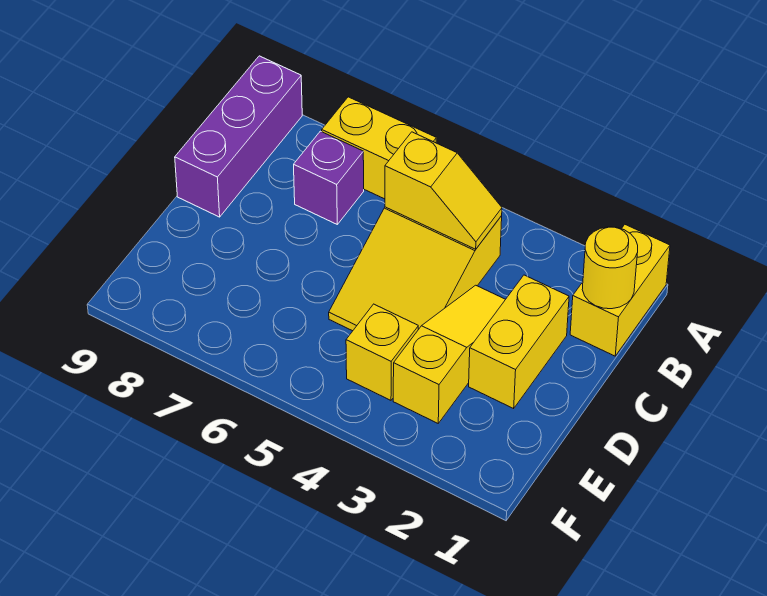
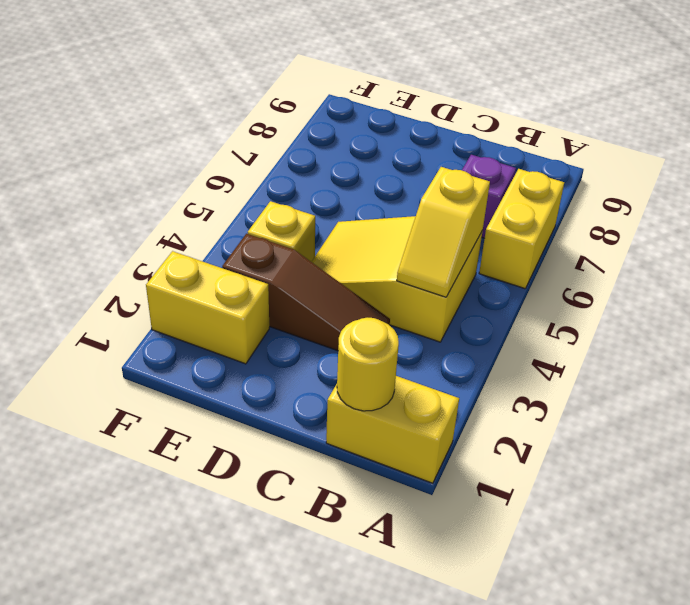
purple brick A9:C9 level 1 -> none
yellow brick C2:D2 level 1 -> yellow brick E2:F2 level 1
yellow slope C3:E3 level 1 top E -> brown slope C3:E3 level 1 top E

